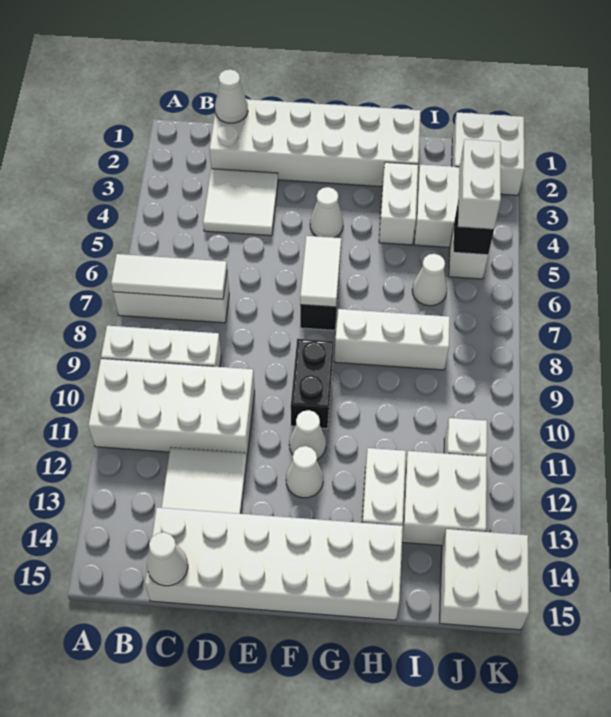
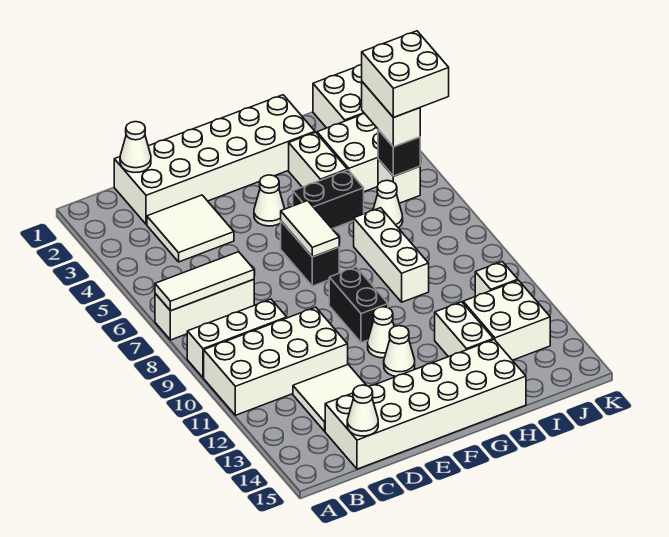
none -> black brick G5:H5 level 1
white brick G8:I8 level 1 -> white brick H7:H9 level 1
white brick J14:K15 level 1 -> white brick J4:K5 level 4

